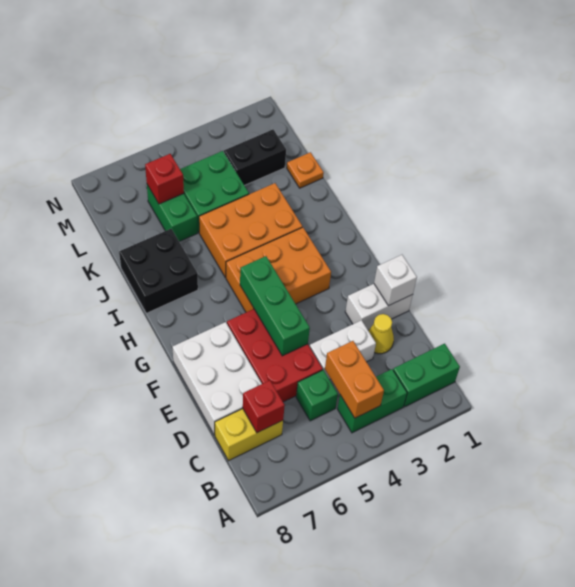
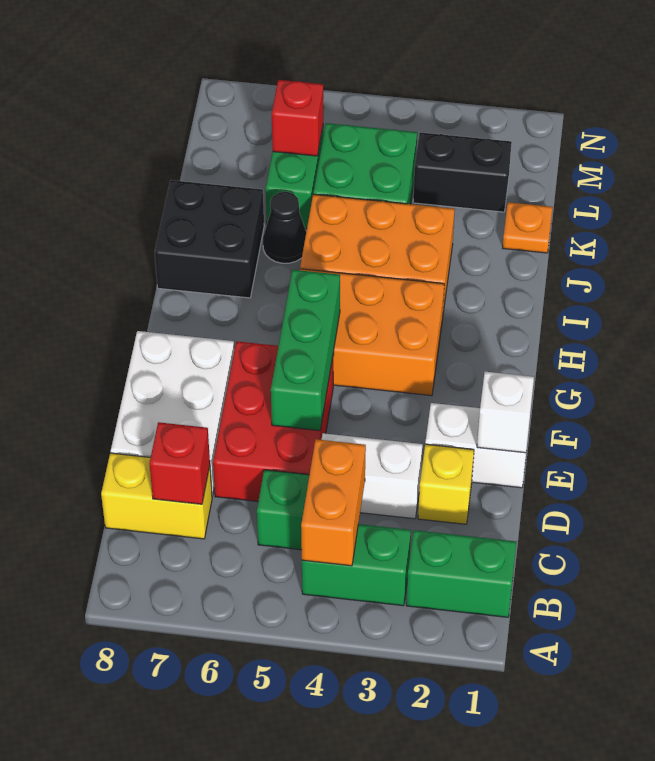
yellow cone D2 level 1 -> yellow brick D2 level 1
none -> black cone J6 level 1

